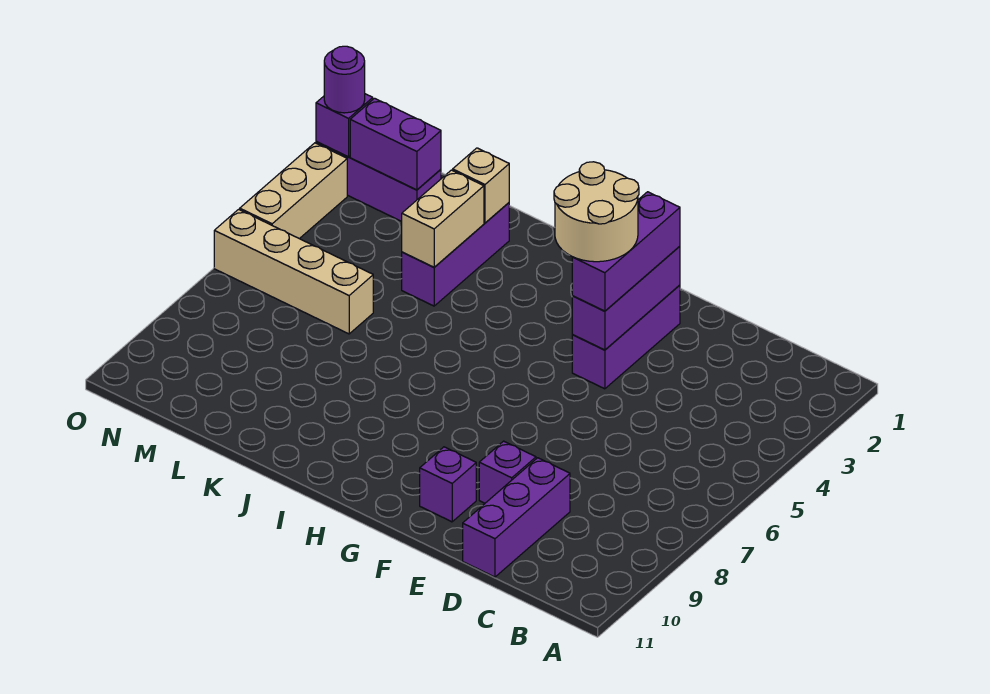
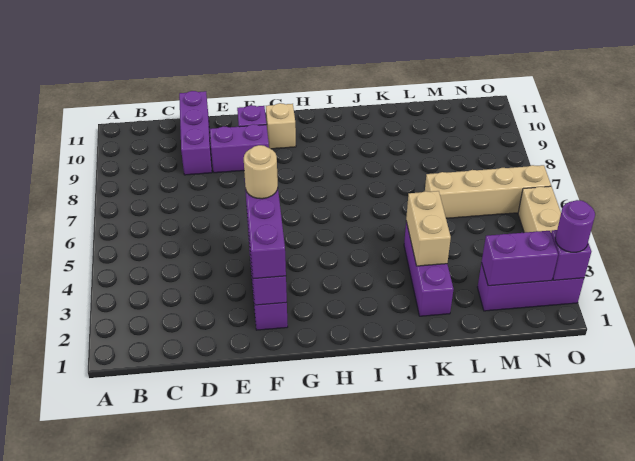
purple brick E9 level 1 -> purple brick E9:F9 level 1
tan round brick F3:G4 level 4 -> tan round brick F4 level 4
tan brick K2 level 2 -> tan brick G10 level 1

